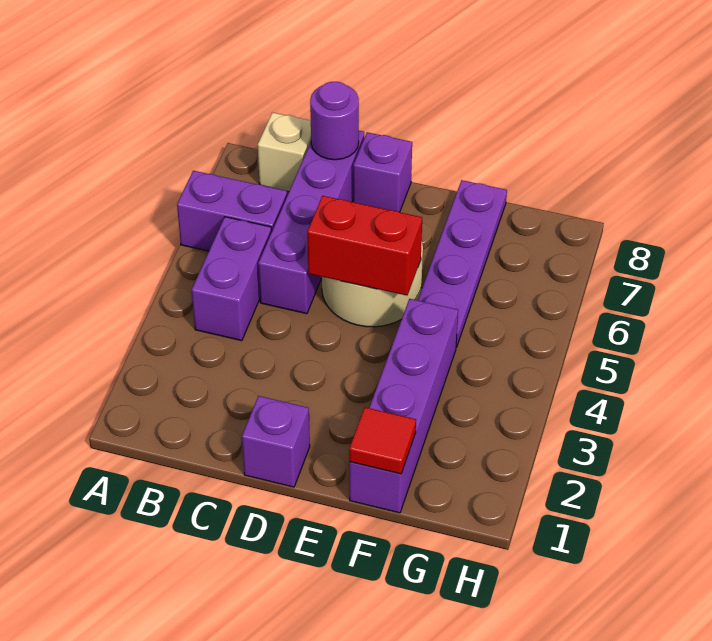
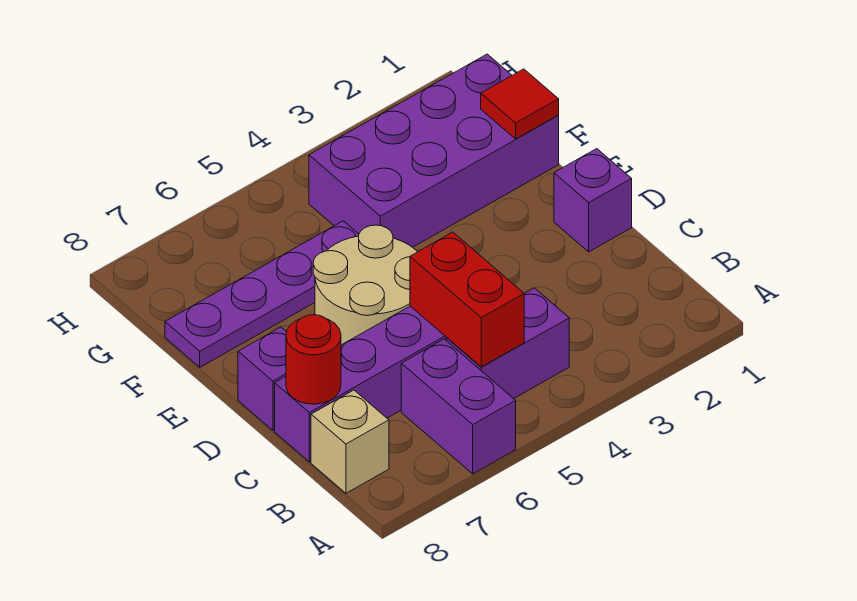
purple round brick C8 level 2 -> red round brick C8 level 2
red brick D5:E5 level 2 -> red brick B5:C5 level 2
purple brick F1:F4 level 1 -> purple brick F1:G4 level 1

